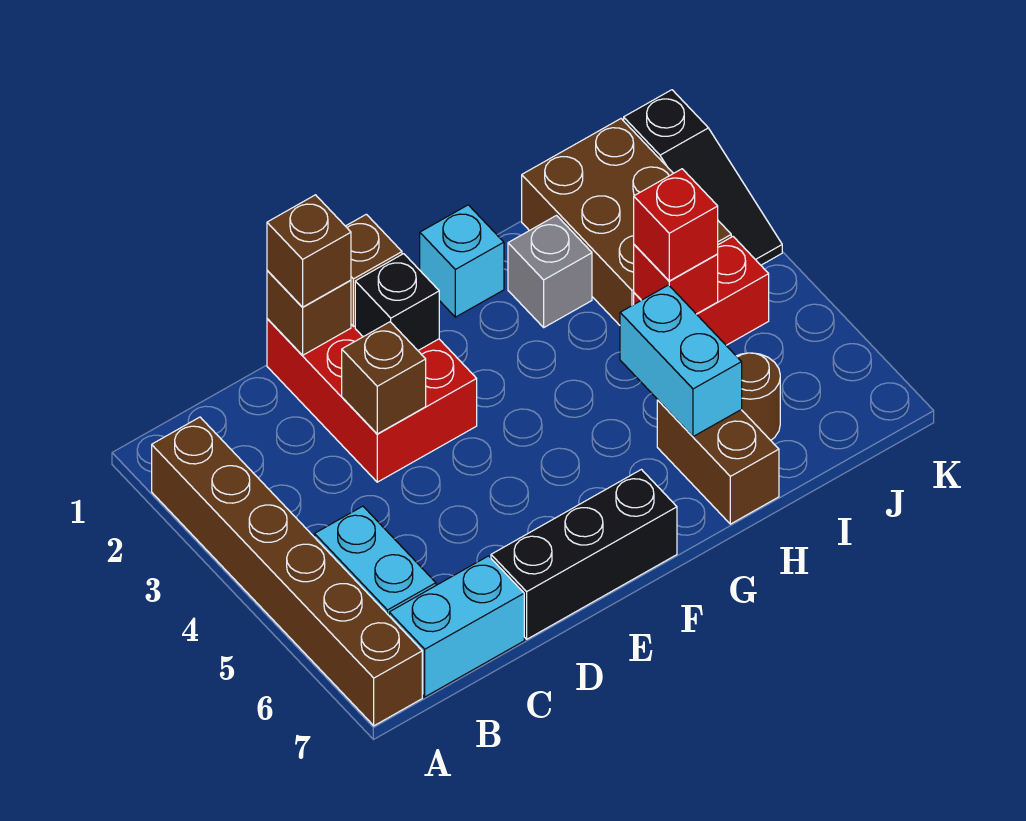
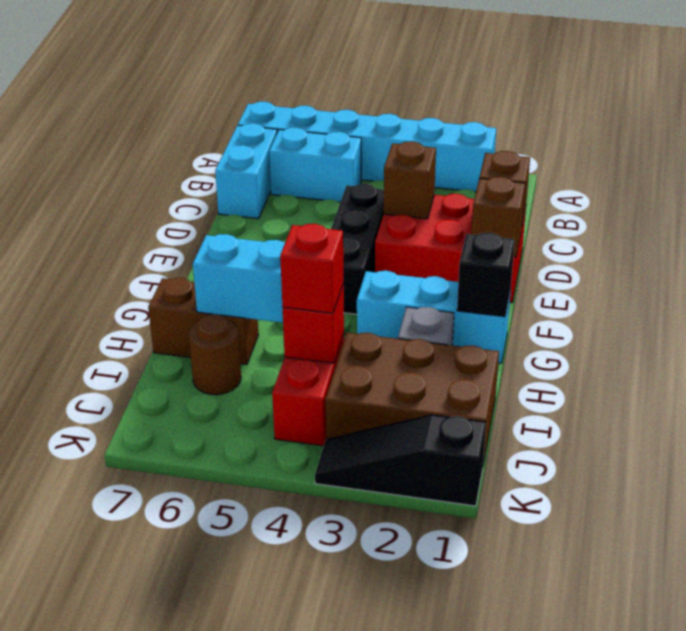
brown brick A2:A7 level 1 -> cyan brick A2:A7 level 1
brown brick D1 level 3 -> none
black brick D7:F7 level 1 -> black brick D4:F4 level 1
black brick E2 level 2 -> black brick G1 level 2
cyan brick G1 level 1 -> cyan brick G1:G3 level 1

